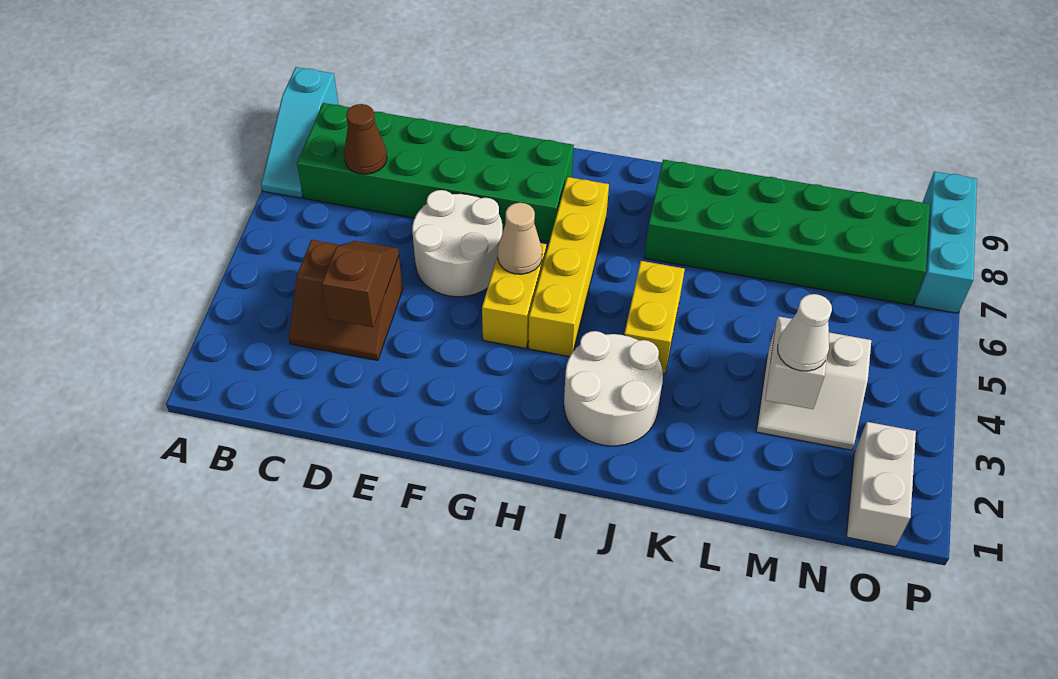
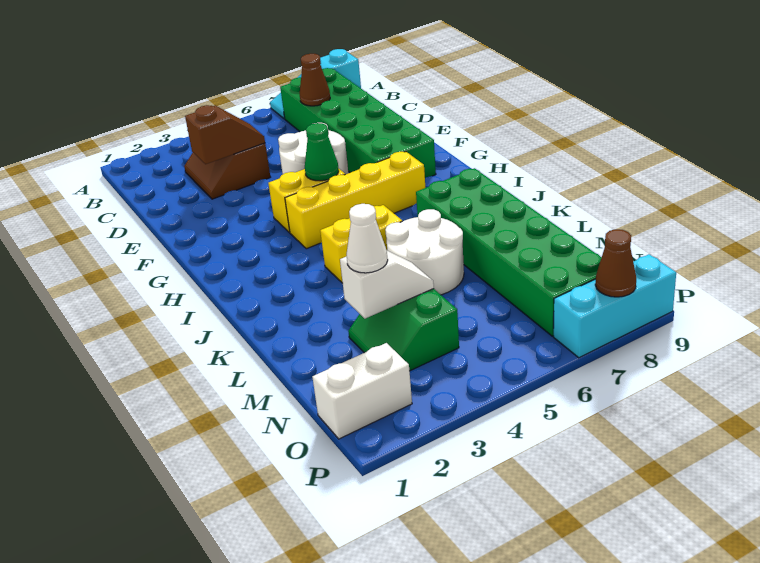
tan cone G5 level 2 -> green cone G5 level 2
white round brick I2:J3 level 1 -> white round brick K5:L6 level 1
white slope M3:N4 level 1 top 4 -> green slope M3:N4 level 1 top 4
none -> brown cone P8 level 2

